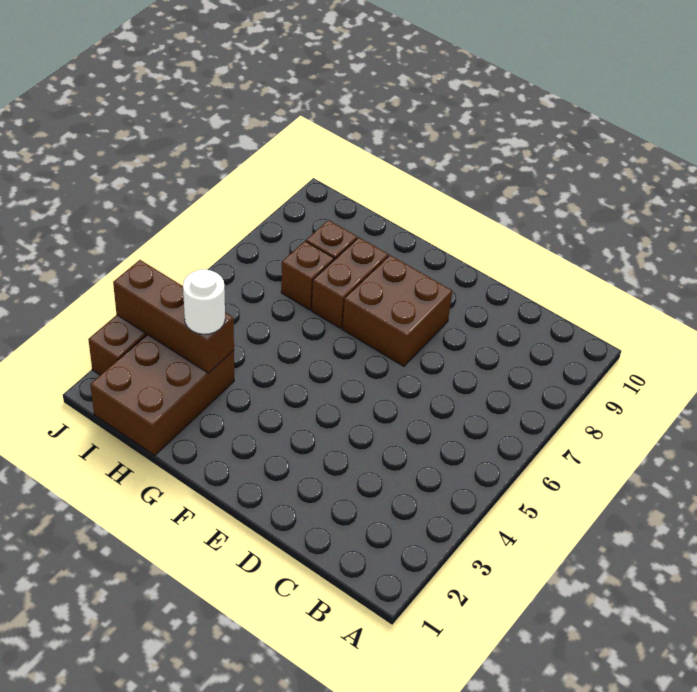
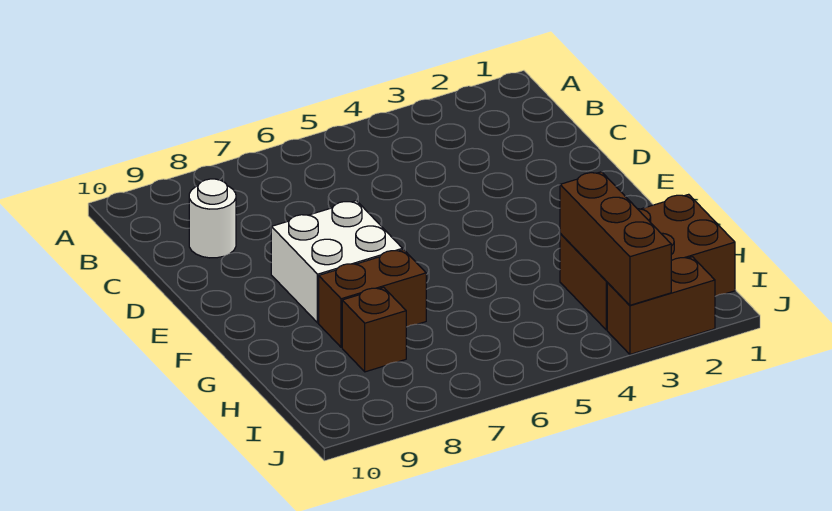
brown brick E7:F8 level 1 -> white brick E7:F8 level 1
white round brick H3 level 3 -> white round brick C9 level 1
brown brick H7 level 1 -> none

